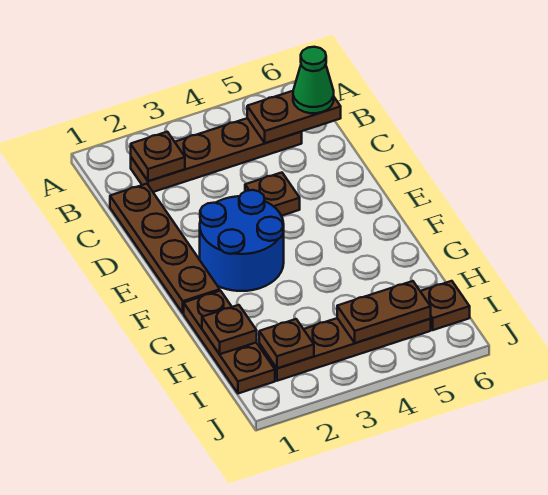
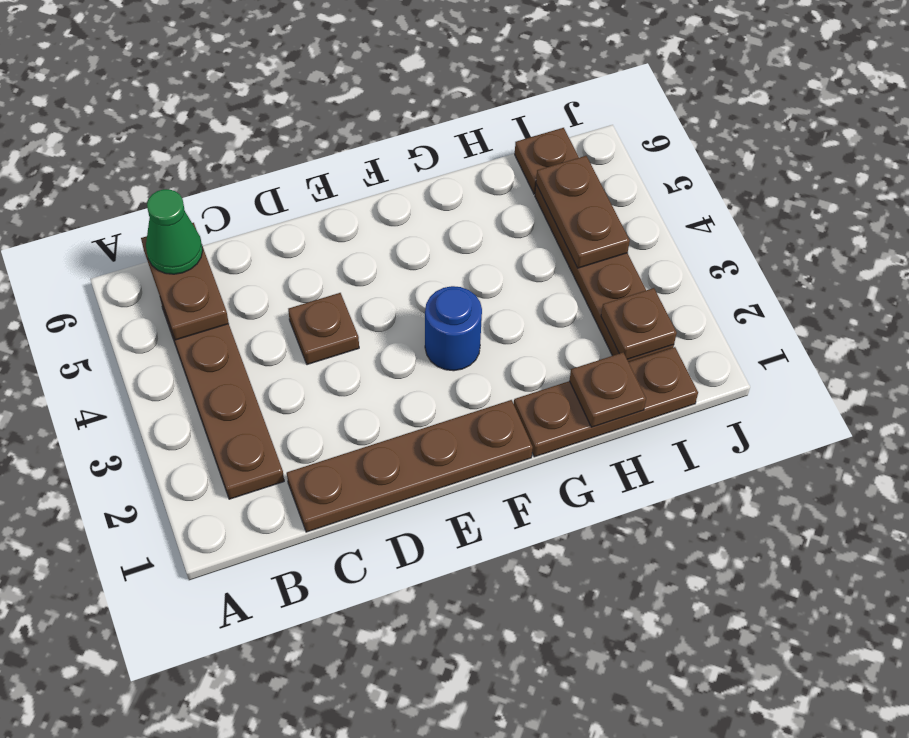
brown plate B2 level 2 -> none
blue round brick E2:F3 level 1 -> blue round brick F3 level 1

